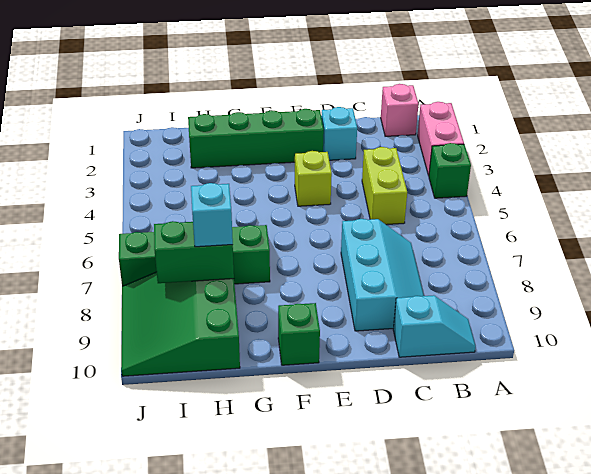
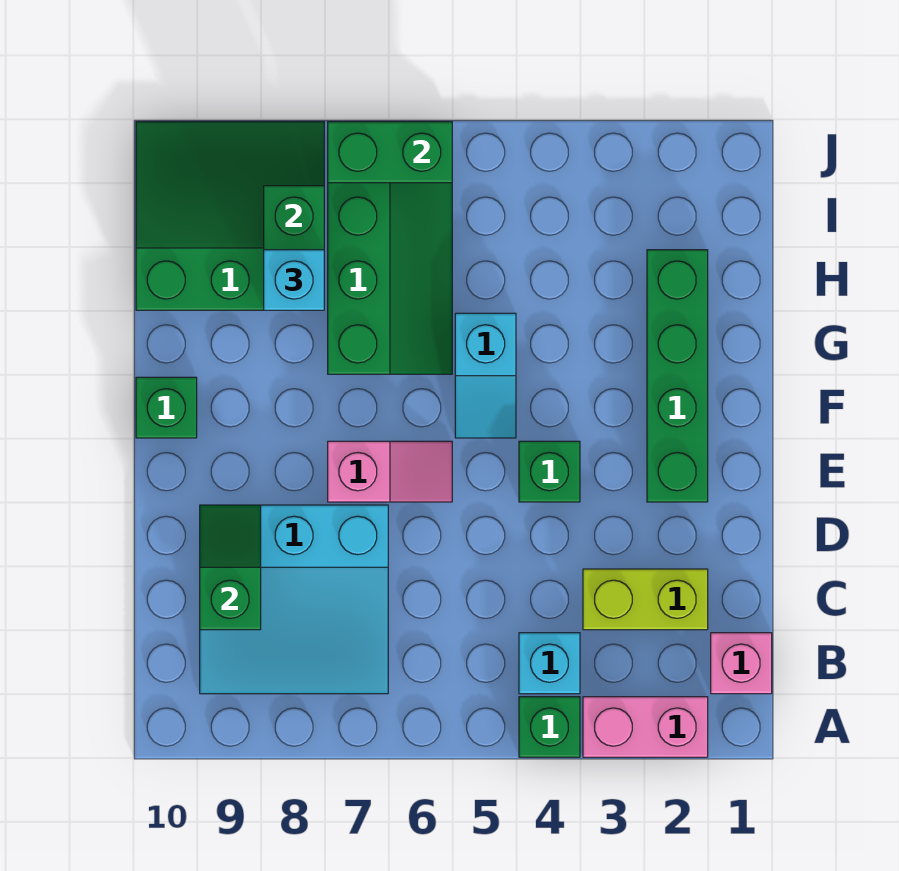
cyan slope B10:C10 level 1 top C -> cyan slope F5:G5 level 1 top G
lime brick C4:C5 level 1 -> lime brick C2:C3 level 1
cyan slope C7:D9 level 1 top D -> cyan slope B7:D9 level 1 top D
none -> green slope C9:D9 level 2 top C
cyan brick D2 level 1 -> cyan brick B4 level 1
lime brick E4 level 1 -> green brick E4 level 1
none -> pink slope E6:E7 level 1 top 7
none -> green brick J6:J7 level 2

